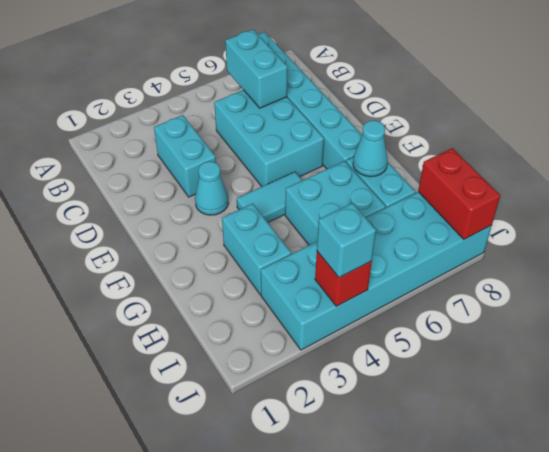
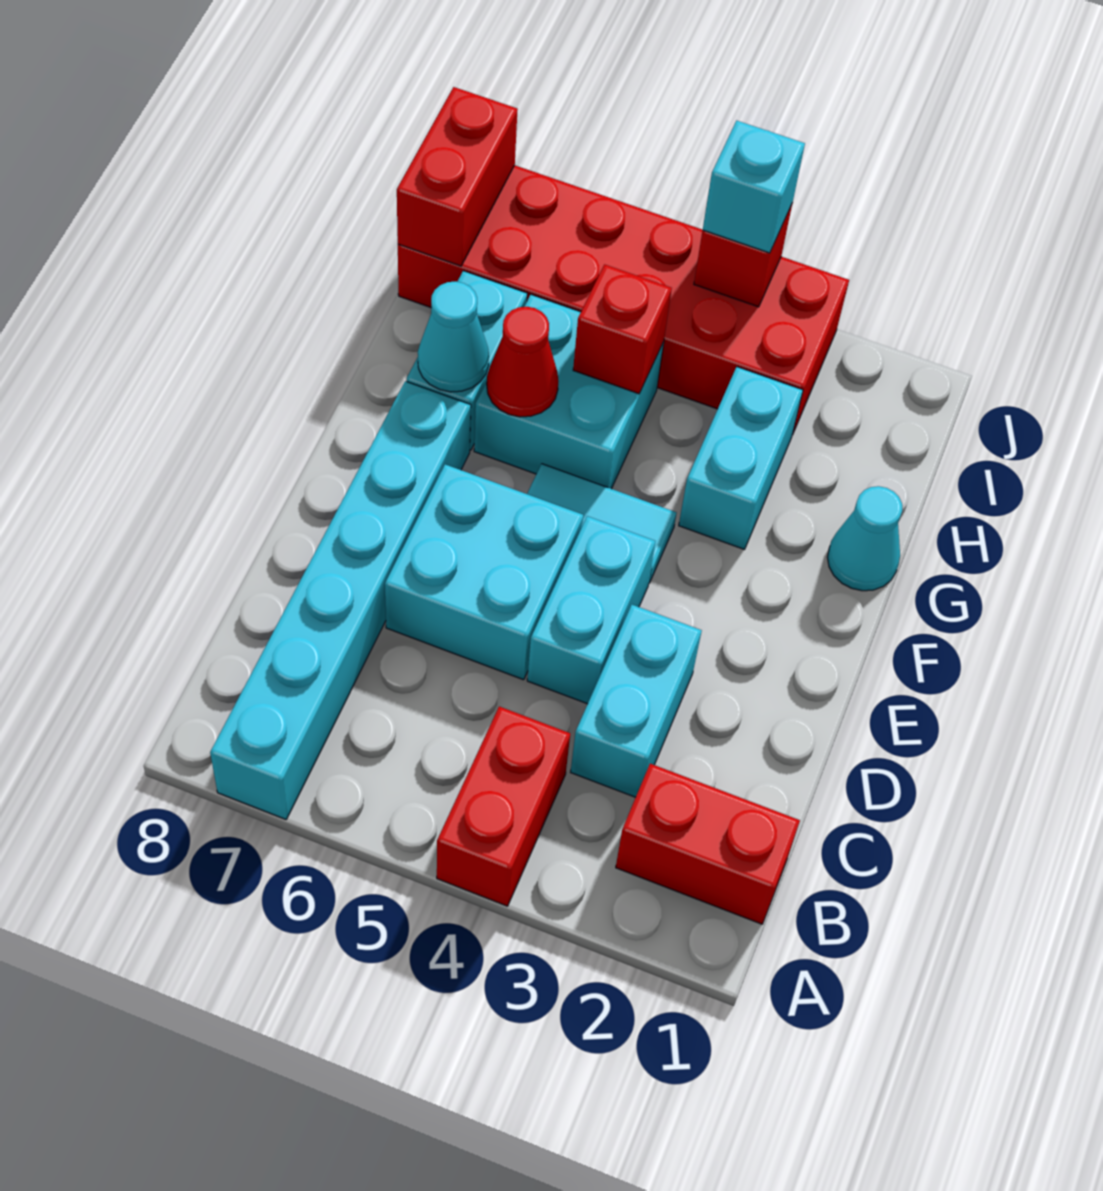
none -> red brick A4:B4 level 1
none -> red brick B1:B2 level 1
cyan brick B6:C6 level 2 -> cyan brick D4:E4 level 1
cyan brick C5:E6 level 1 -> cyan brick D5:E6 level 1
cyan cone E3 level 1 -> cyan cone G1 level 1
none -> red cone G6 level 2
none -> red brick H5 level 2
cyan brick I3:J8 level 1 -> red brick I3:J8 level 1

